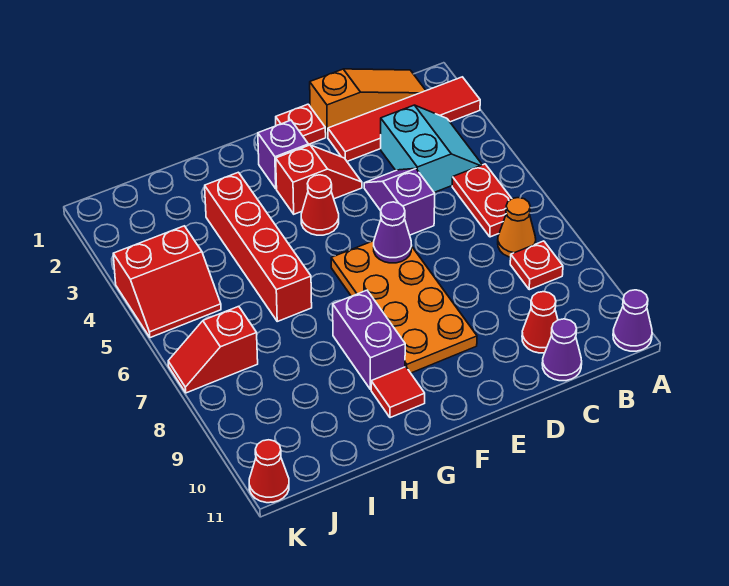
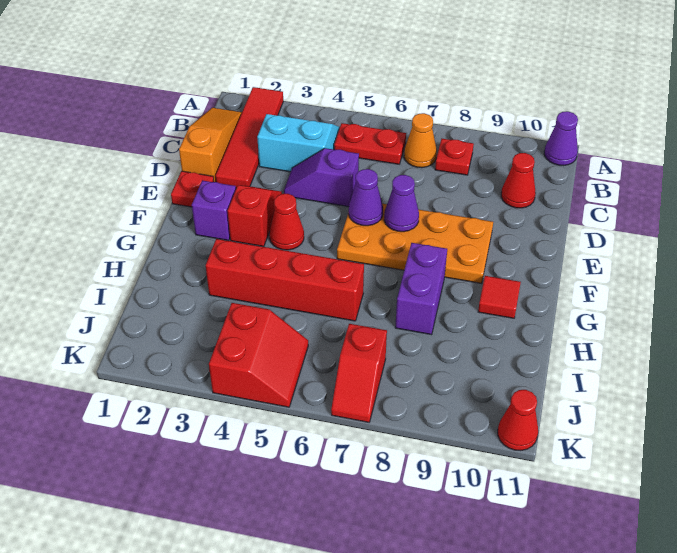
purple cone C11 level 1 -> purple cone E7 level 2
purple brick G8:G9 level 1 -> purple brick G8:H8 level 1

